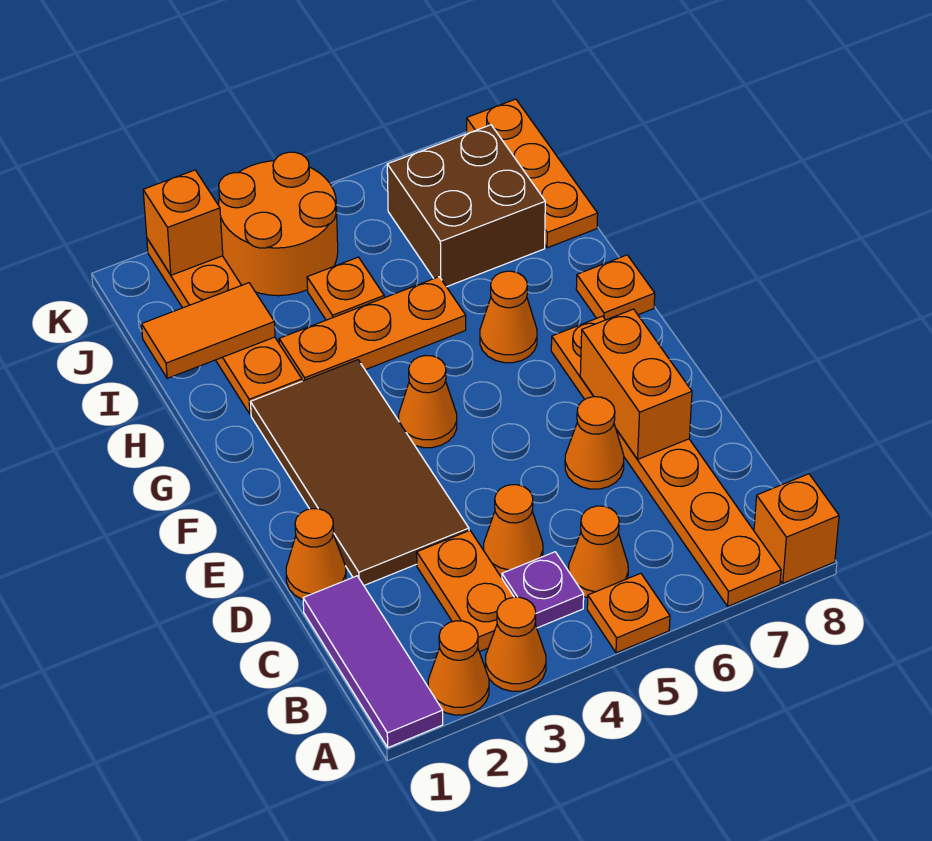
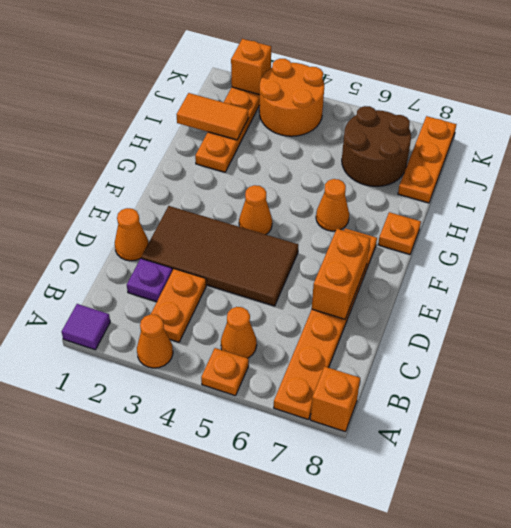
purple tile A1:C1 level 1 -> purple tile A1 level 1
orange cone A2 level 1 -> none
purple plate B4 level 1 -> purple plate C2 level 1
orange cone C4 level 1 -> none
brown tile D2:G3 level 1 -> brown tile D2:E5 level 1
orange cone D6 level 1 -> none
orange plate H3:H5 level 1 -> none
orange plate I4 level 1 -> none
brown brick I6:J7 level 1 -> brown round brick I6:J7 level 1

